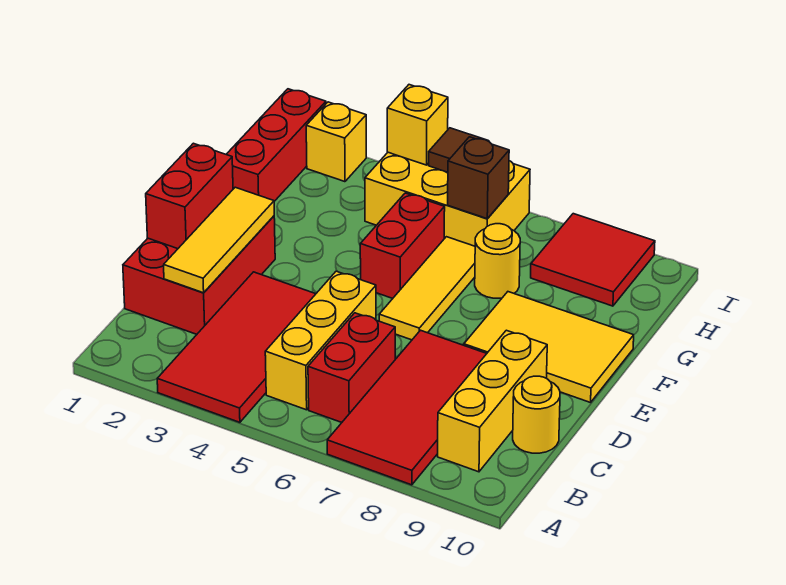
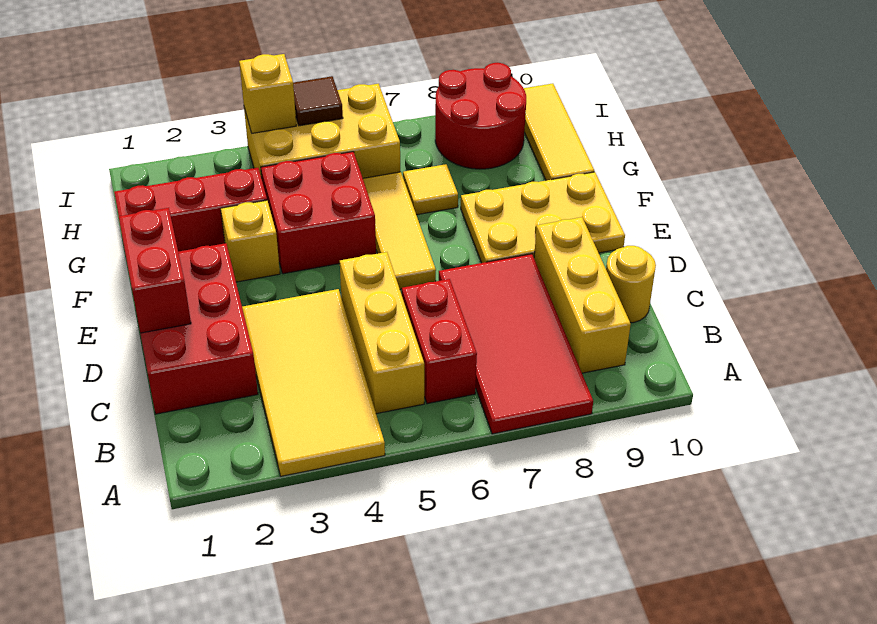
red tile A3:D4 level 1 -> yellow tile A3:D4 level 1
yellow tile C2:E2 level 2 -> yellow tile G10:I10 level 1
yellow tile E8:F10 level 1 -> yellow plate E8:F10 level 1
red brick F5:G5 level 1 -> red brick F4:G5 level 1
red brick G1:I1 level 1 -> red brick G1:G3 level 1
yellow round brick G7 level 1 -> yellow tile G7 level 1
brown brick H6 level 2 -> none
red tile H8:I9 level 1 -> red round brick H8:I9 level 1
yellow brick I2 level 1 -> yellow brick F3 level 1

